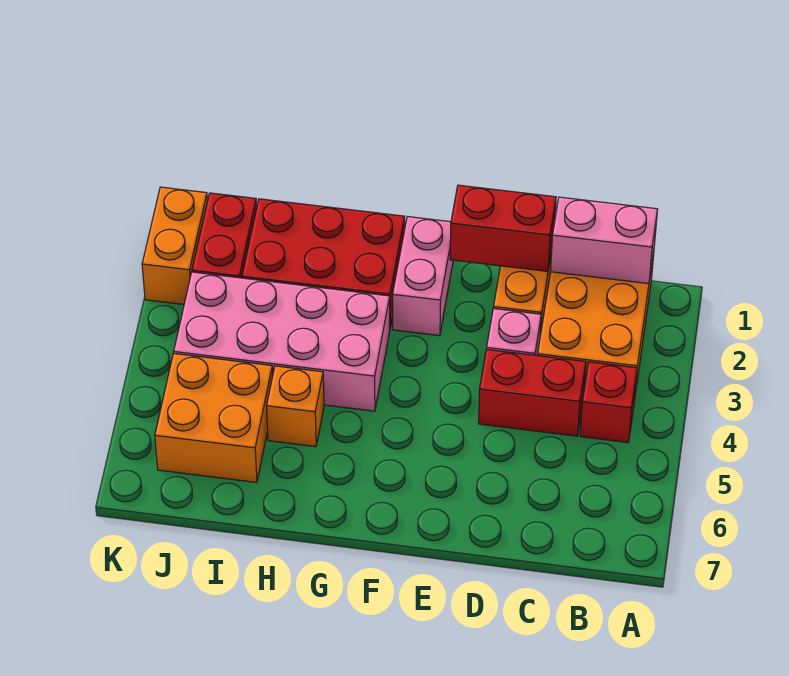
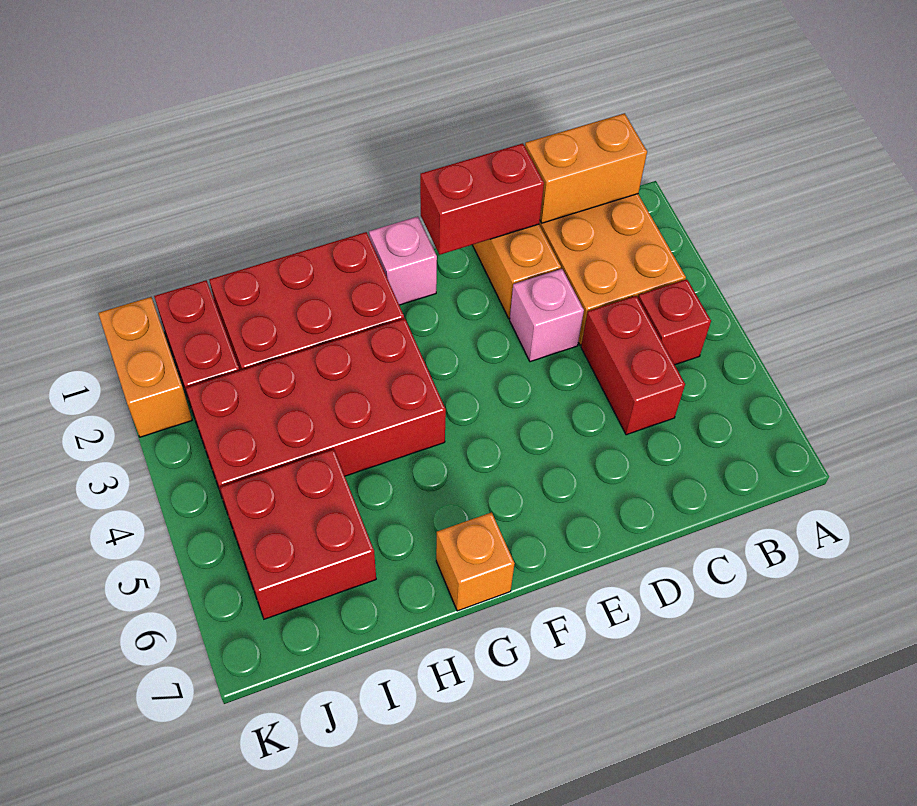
pink brick B1:C1 level 2 -> orange brick B1:C1 level 2
red brick C4:D4 level 1 -> red brick C4:C5 level 1
pink brick F1:F2 level 1 -> pink brick F1 level 1
pink brick G3:J4 level 1 -> red brick G3:J4 level 1
orange brick H5 level 1 -> orange brick G7 level 1
orange brick I5:J6 level 1 -> red brick I5:J6 level 1

